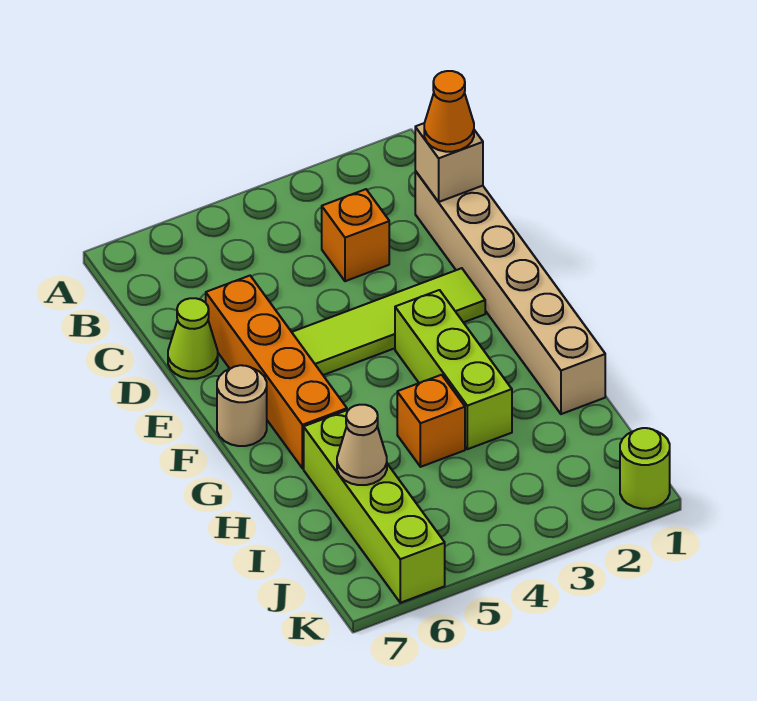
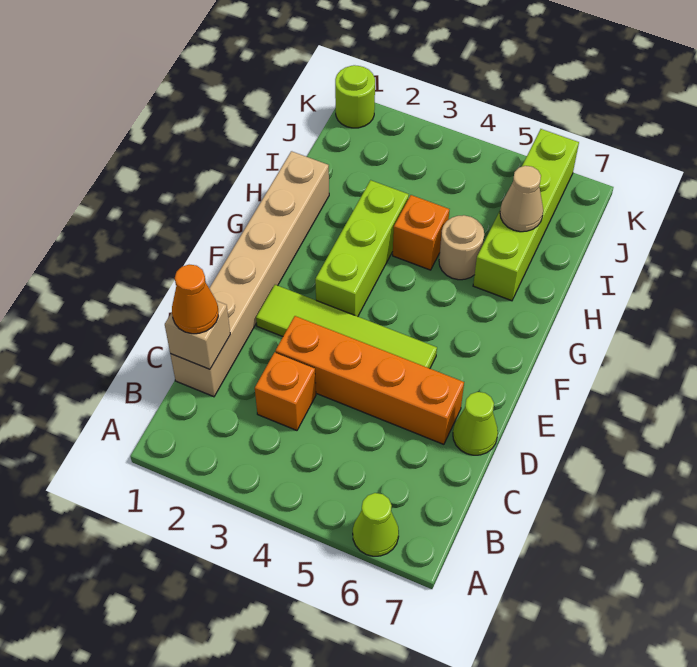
none -> lime cone A6 level 1
orange brick D6:G6 level 1 -> orange brick D3:D6 level 1
tan round brick F7 level 1 -> tan round brick H5 level 1

